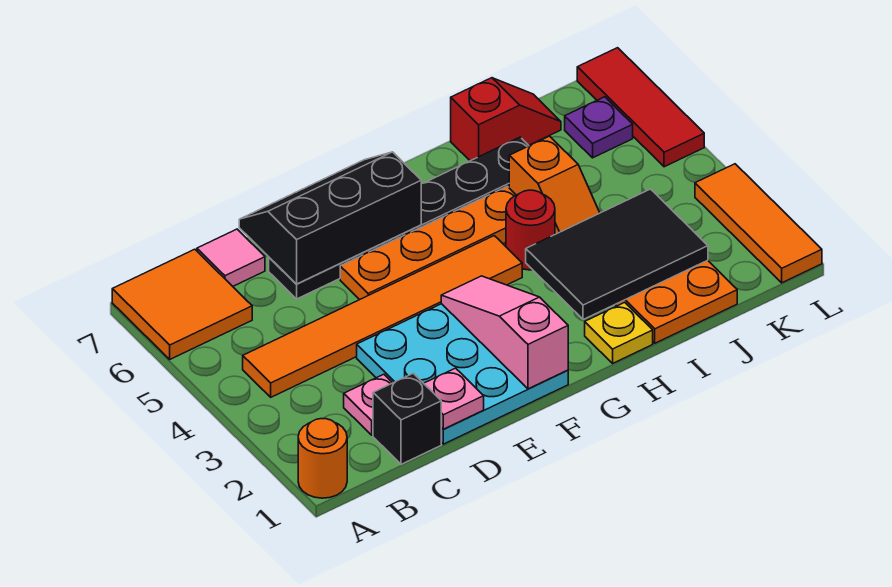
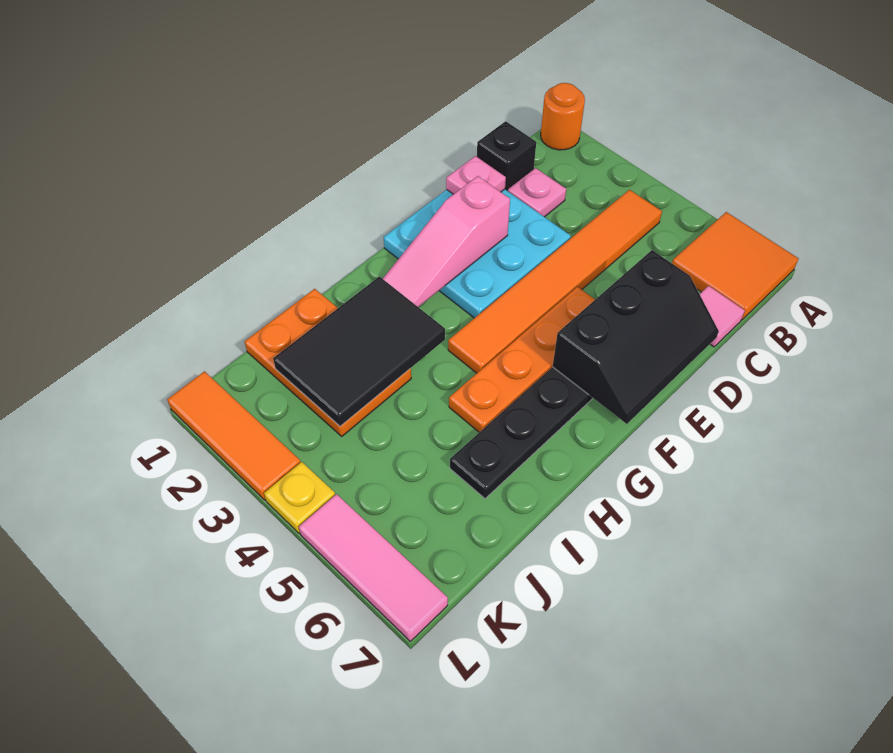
pink slope F1:F3 level 2 top 1 -> pink slope E2:G2 level 2 top E
yellow plate H1 level 1 -> yellow plate L4 level 1
red round brick H4 level 1 -> none
orange slope I4:I5 level 1 top 5 -> none
red slope I7:J7 level 1 top I -> none
purple plate K6 level 1 -> none
red tile L5:L7 level 1 -> pink tile L5:L7 level 1

